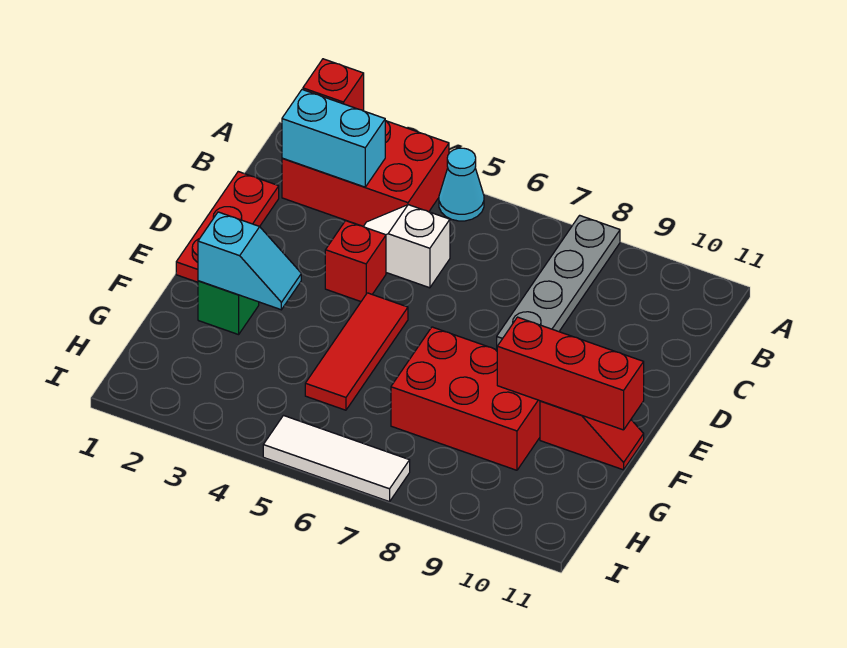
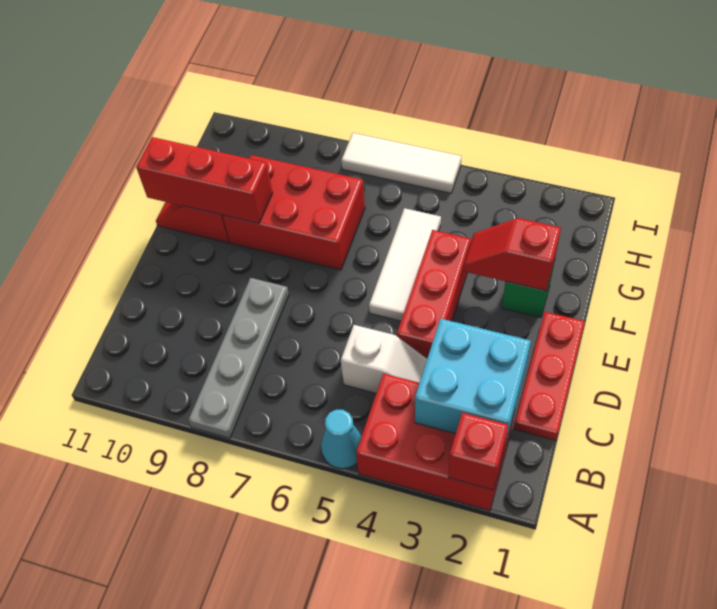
cyan brick B2:B3 level 2 -> cyan brick B2:C3 level 2
red brick D4 level 1 -> red brick D4:F4 level 1
red tile E5:G5 level 1 -> white tile E5:G5 level 1
cyan slope F2:F3 level 2 top 2 -> red slope F2:F3 level 2 top 2

